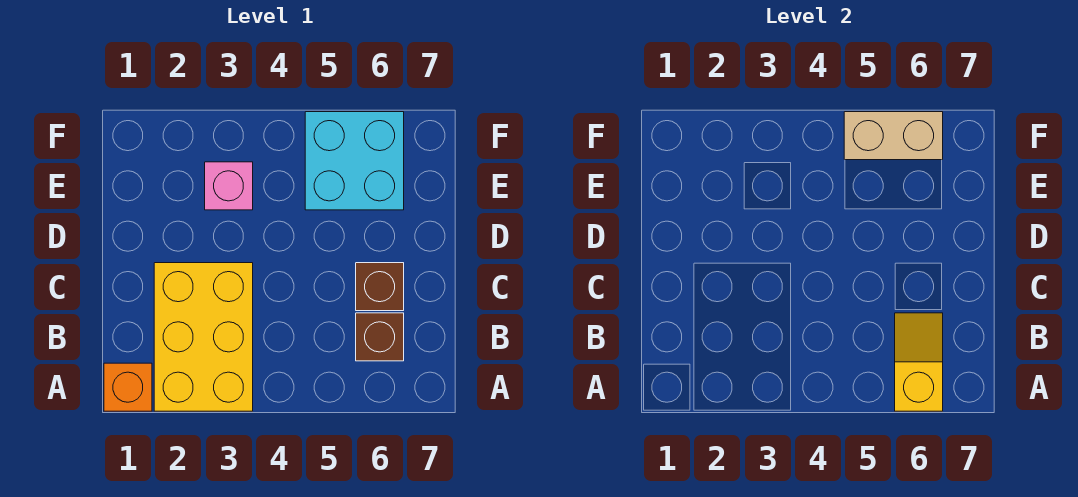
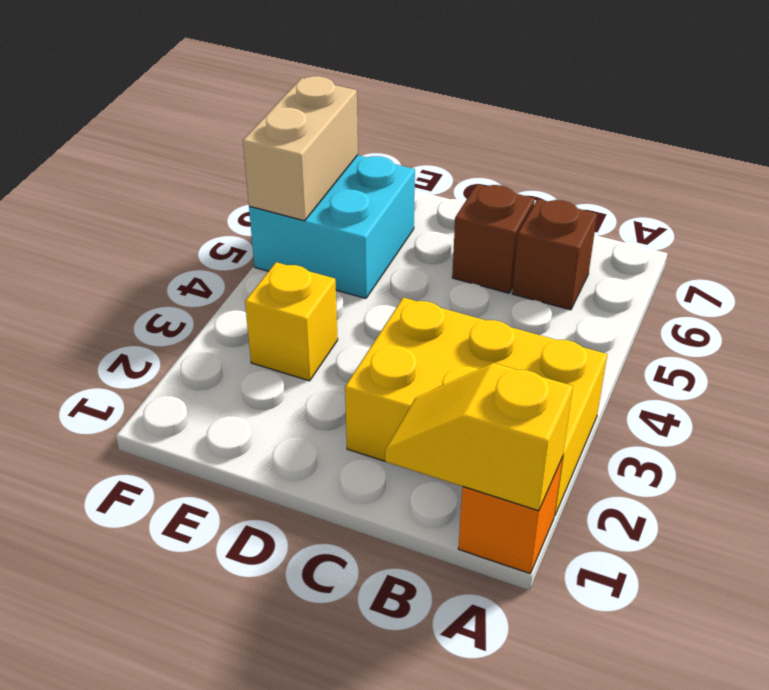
yellow slope A6:B6 level 2 top A -> yellow slope A1:B1 level 2 top A
pink brick E3 level 1 -> yellow brick E3 level 1

